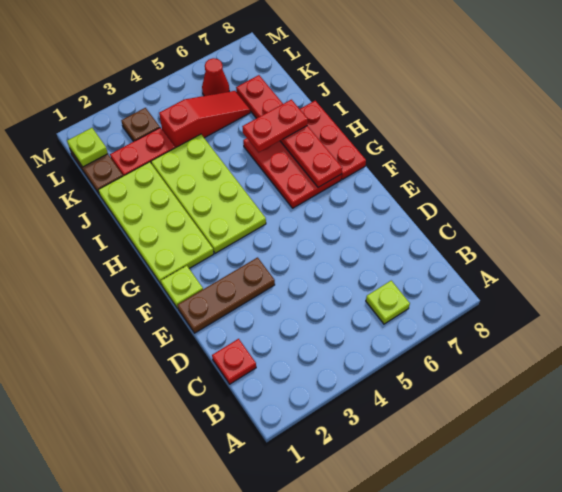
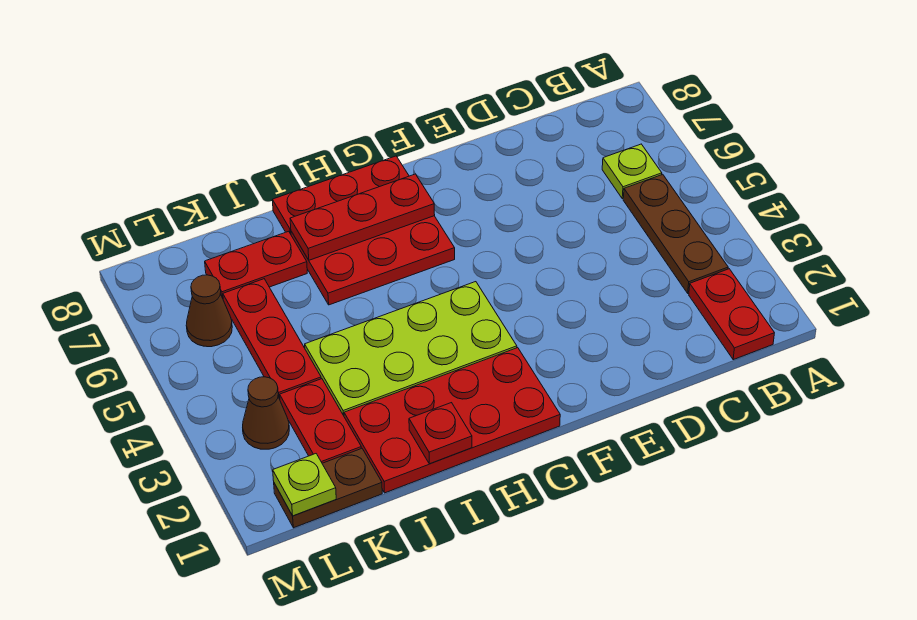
red plate C1 level 1 -> red plate I1 level 2
brown plate E1:E3 level 1 -> brown plate B3:B5 level 1
lime plate F1 level 1 -> none
lime plate G1:J2 level 1 -> red plate G1:J2 level 1
red plate I6:I7 level 3 -> red plate B1:B2 level 1
red slope K4:K6 level 1 top 4 -> red plate K4:K6 level 1
brown plate L3 level 1 -> brown cone L3 level 1
red cone L6 level 1 -> brown cone L6 level 1

